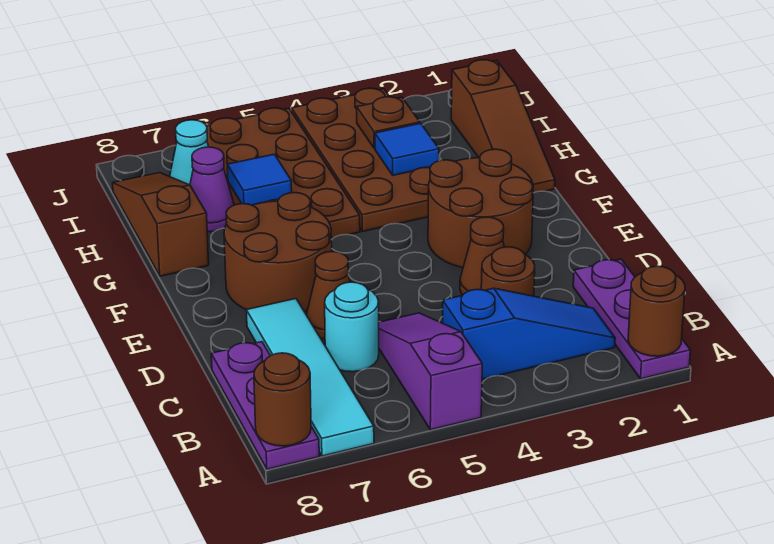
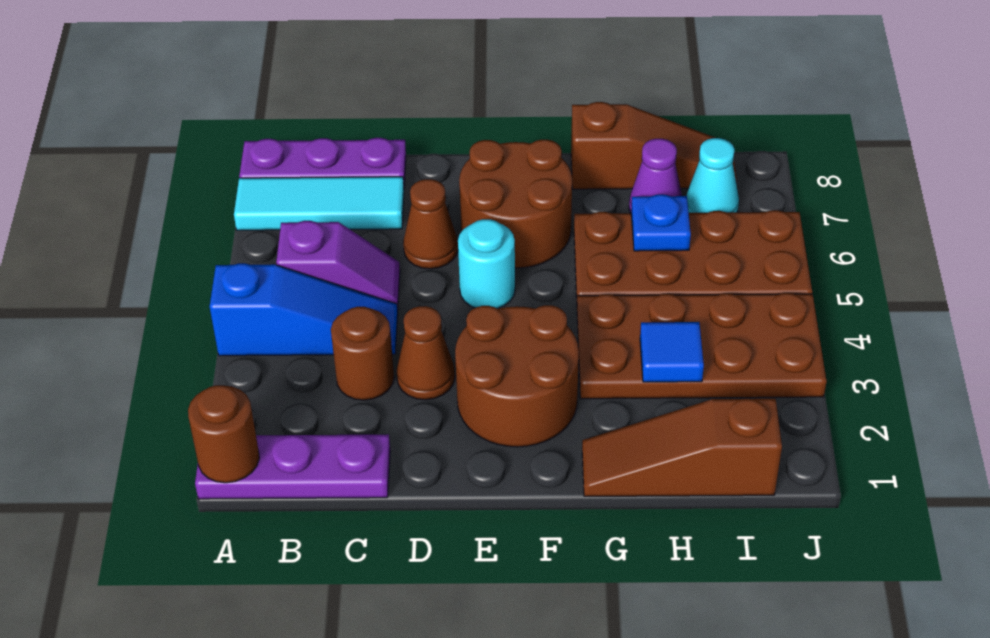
purple slope A5:C5 level 1 top A -> purple slope B5:C5 level 1 top B
cyan tile A7:D7 level 1 -> cyan tile A7:C7 level 1
brown round brick A8 level 2 -> none
blue slope B2:B4 level 1 top 4 -> blue slope A4:C4 level 1 top A
cyan round brick C6 level 1 -> cyan round brick E5 level 1
blue tile H6 level 2 -> blue plate H6 level 2
brown plate I3 level 2 -> none

